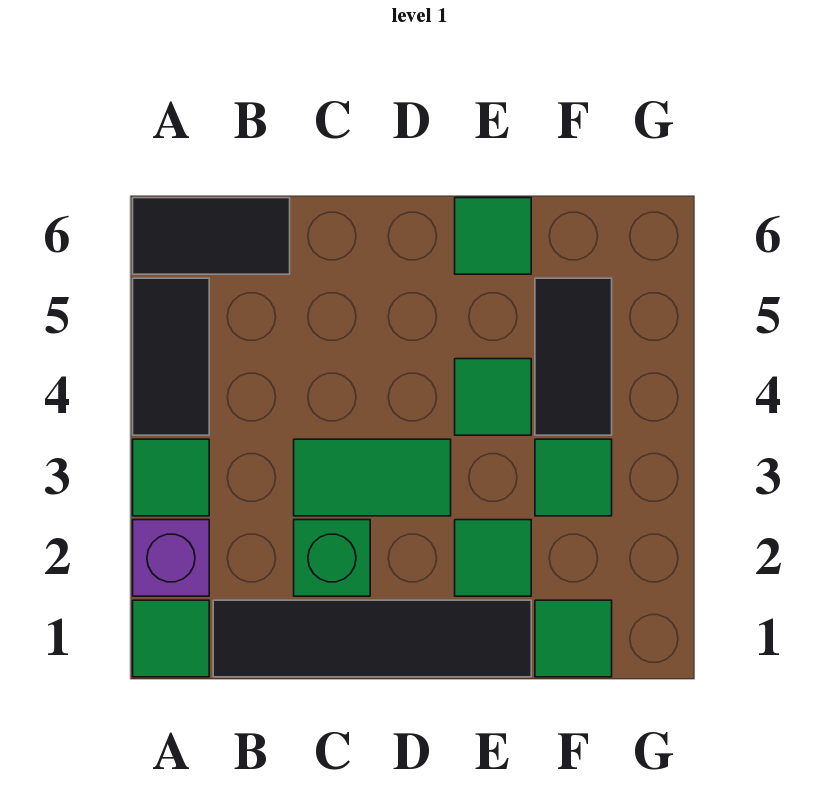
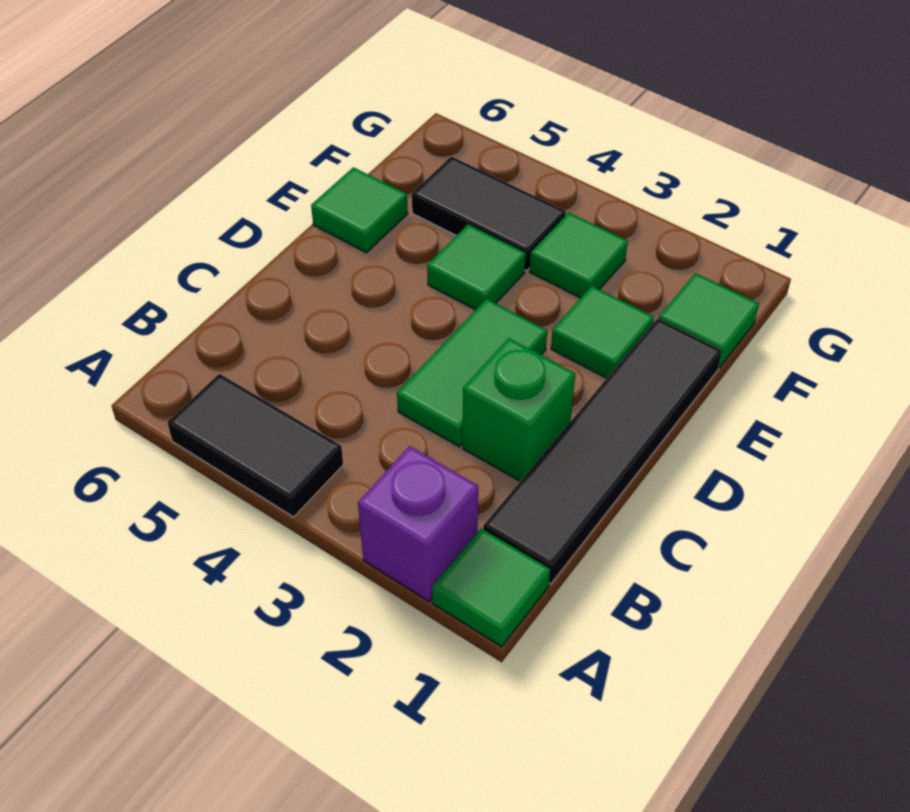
green tile A3 level 1 -> none
black tile A6:B6 level 1 -> none

